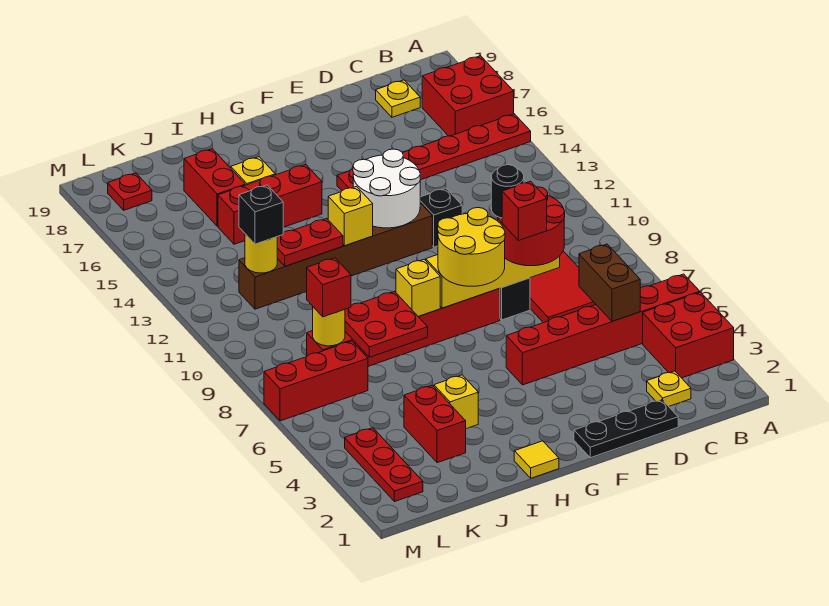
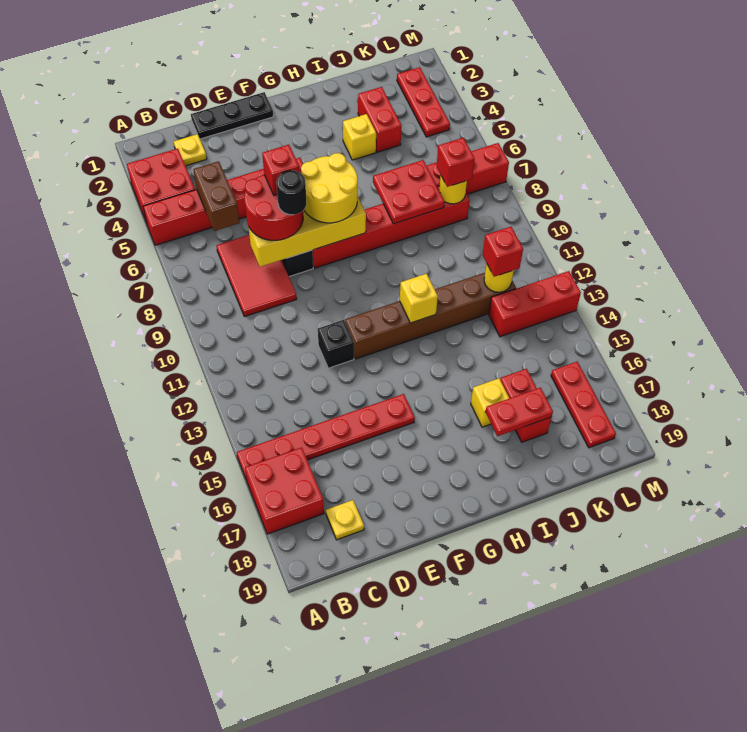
white round brick F12:G13 level 2 -> none
yellow tile H1 level 1 -> none
yellow brick H8 level 2 -> none
red brick H15:J15 level 1 -> red brick K13:M13 level 1
red plate I12:J12 level 2 -> red plate I17:J17 level 2
black brick K12 level 3 -> red brick K12 level 3
red plate L18 level 1 -> red plate L16:L18 level 1

